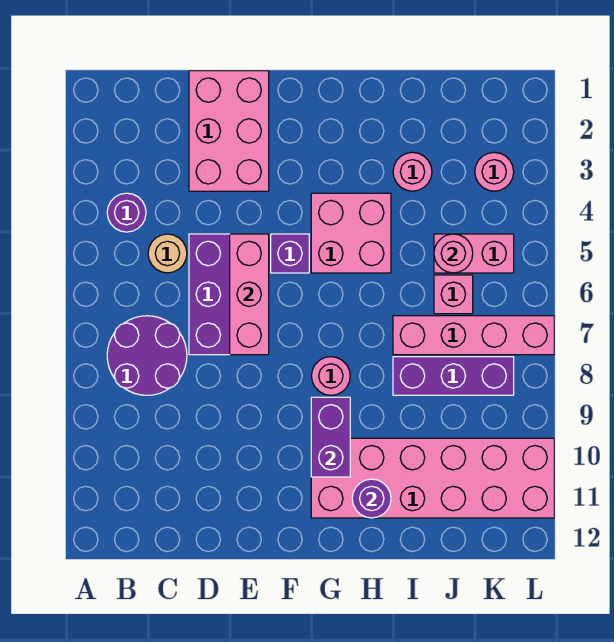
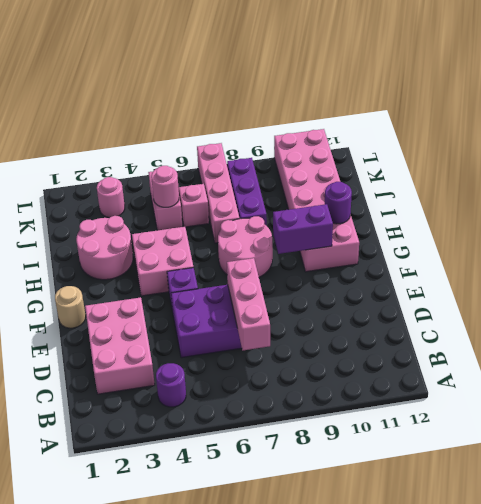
purple round brick B7:C8 level 1 -> none
tan round brick C5 level 1 -> tan round brick F1 level 1
pink brick D1:E3 level 1 -> pink brick C2:E3 level 1
pink brick E5:E7 level 2 -> pink brick C7:E7 level 2
pink round brick G8 level 1 -> pink round brick G7:H8 level 1
pink round brick I3 level 1 -> pink round brick H2:I3 level 1

